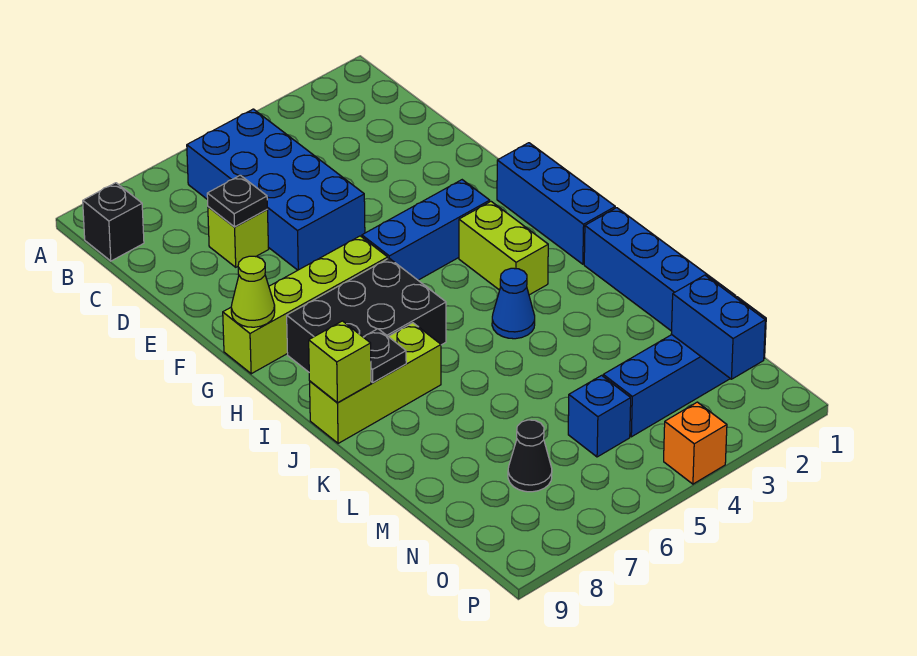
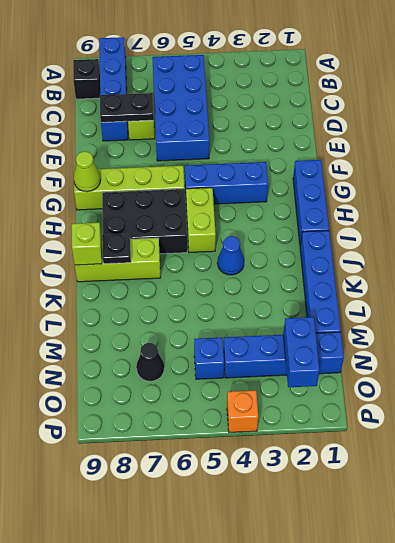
none -> blue brick A8:D8 level 1
black plate D7 level 2 -> black plate D7:D8 level 2
lime brick H3:I3 level 1 -> lime brick H5:I5 level 1

